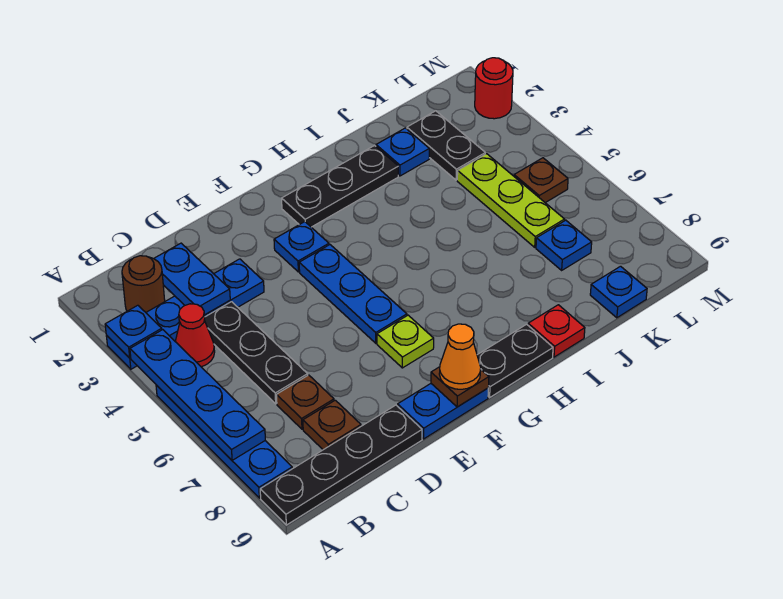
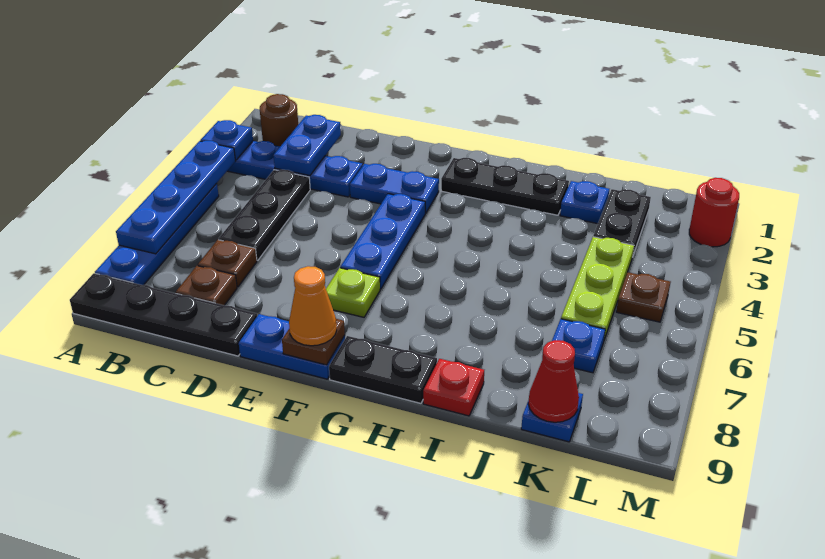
red cone B4 level 1 -> red cone K9 level 2
blue plate F3 level 1 -> blue plate E3:F3 level 1

